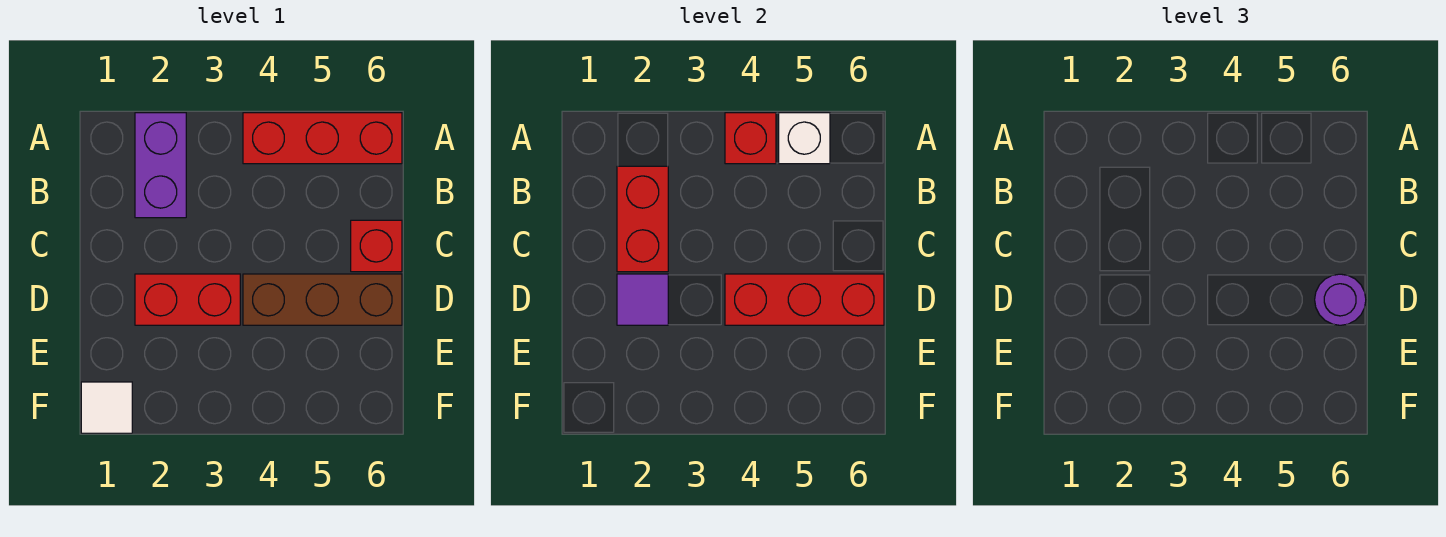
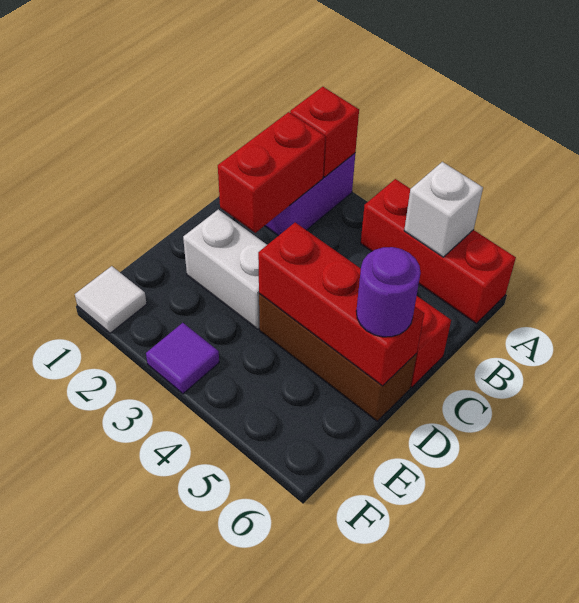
red brick A4 level 2 -> red brick A2 level 2
red brick D2:D3 level 1 -> white brick D2:D3 level 1
purple tile D2 level 2 -> purple tile F3 level 1

